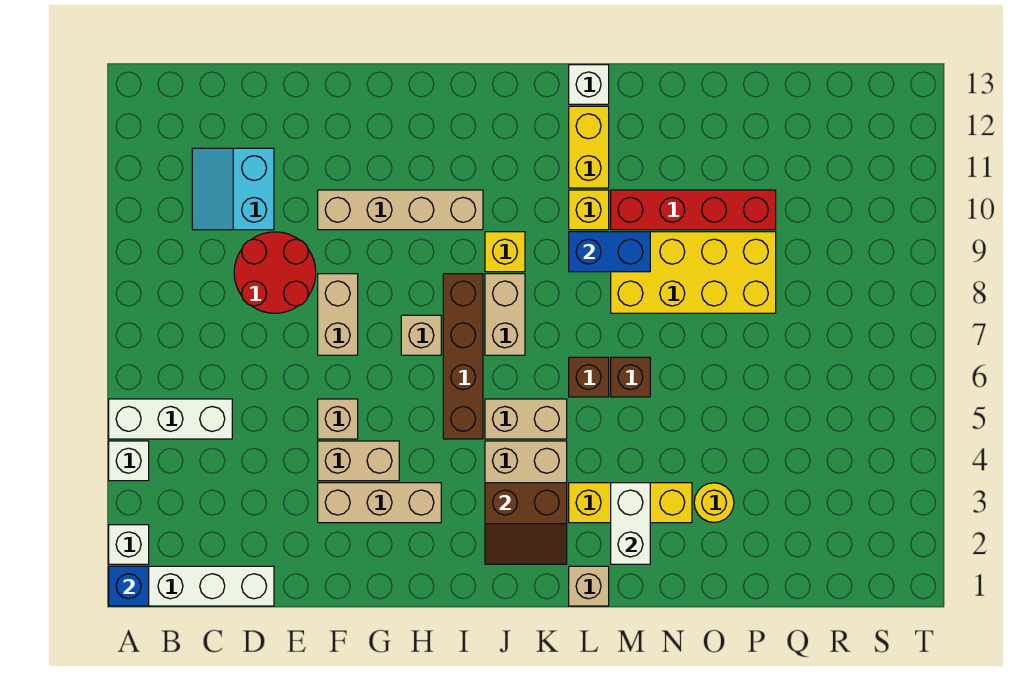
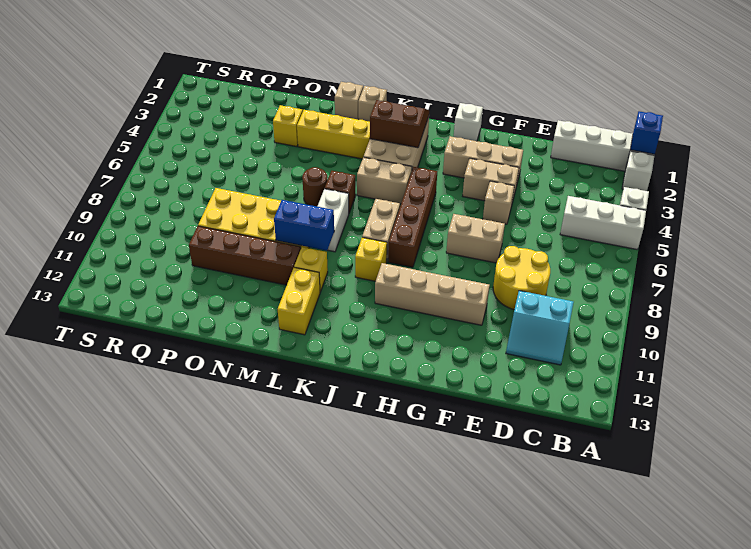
cyan slope C10:D11 level 1 top D -> cyan slope C10:D11 level 1 top 10
red round brick D8:E9 level 1 -> yellow round brick D8:E9 level 1
tan brick F7:F8 level 1 -> tan brick F7:G7 level 1
tan brick H7 level 1 -> tan brick M1 level 1
white brick L13 level 1 -> white brick H1 level 1
white brick M2:M3 level 2 -> white brick L7:L8 level 1
brown brick M6 level 1 -> brown round brick M6 level 1
red brick M10:P10 level 1 -> brown brick M10:P10 level 1
yellow round brick O3 level 1 -> yellow brick O3 level 1

